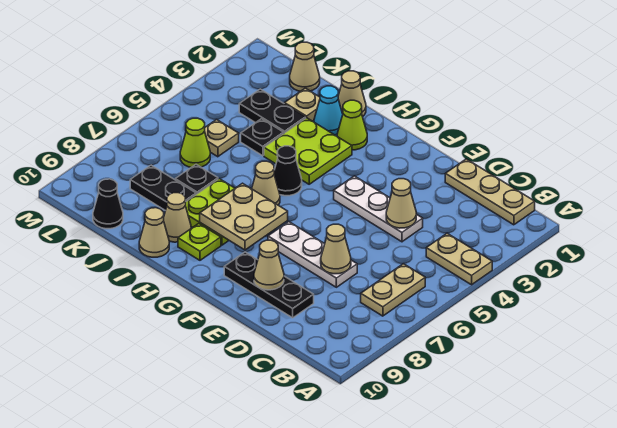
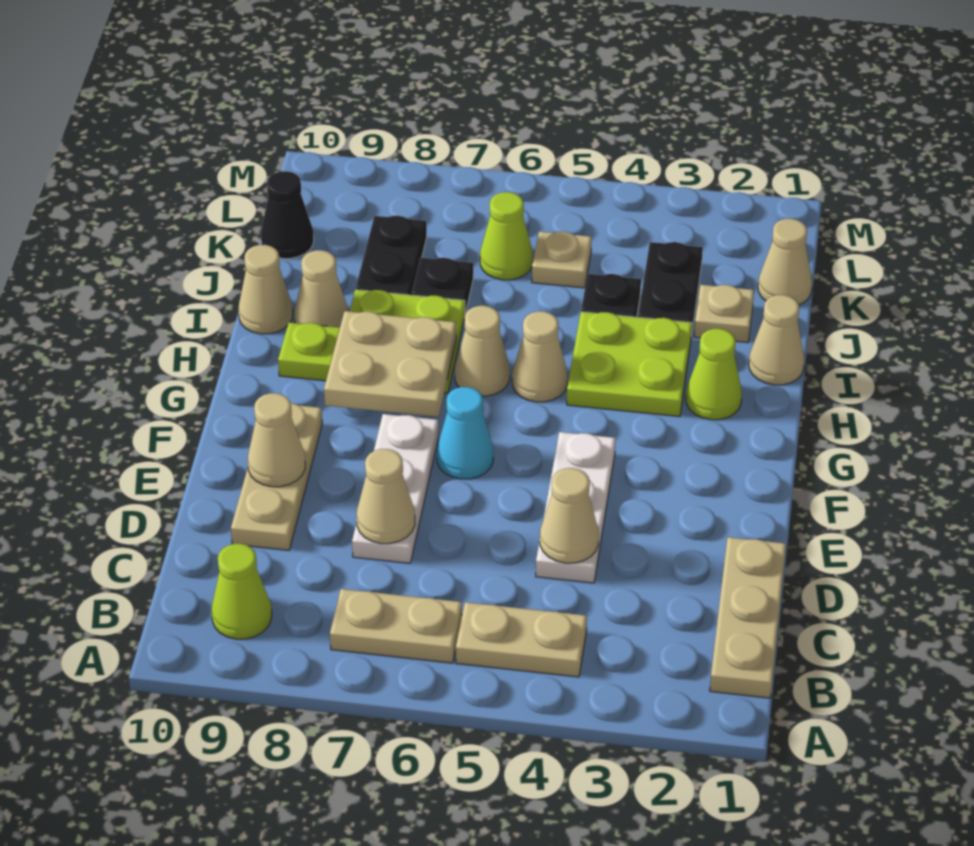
tan plate A4:B4 level 1 -> tan plate B4:B5 level 1
none -> lime cone B9 level 1
black plate D9:F9 level 1 -> tan plate D9:F9 level 1
black cone H5 level 1 -> tan cone H5 level 1
cyan cone I2 level 1 -> cyan cone F6 level 1

